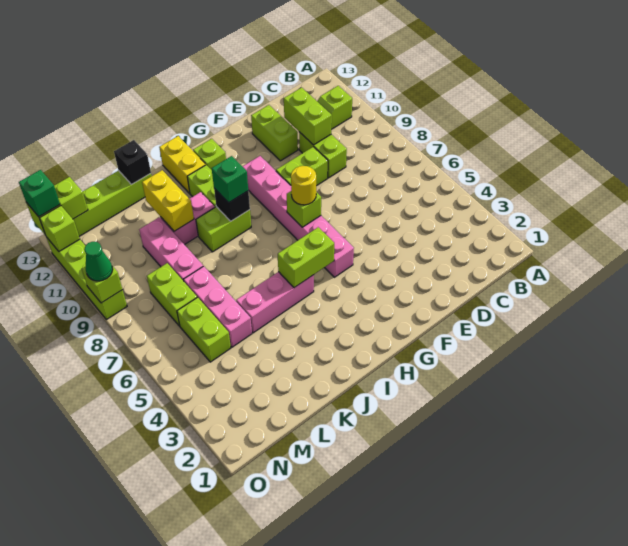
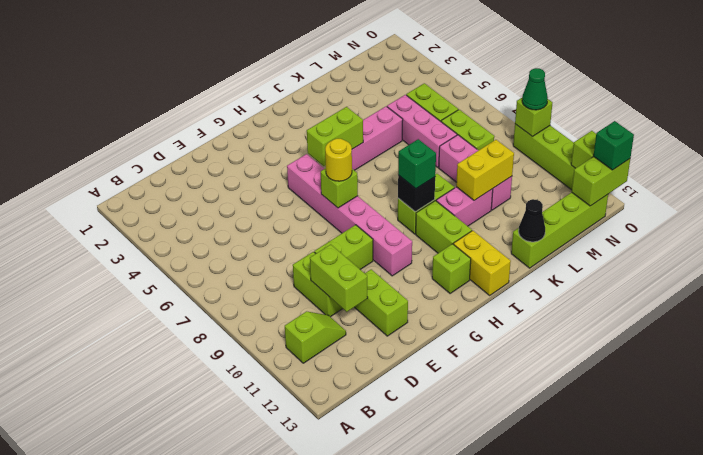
yellow brick K10:K11 level 2 -> yellow brick K10:L10 level 2
black brick K13 level 2 -> black cone K13 level 2

